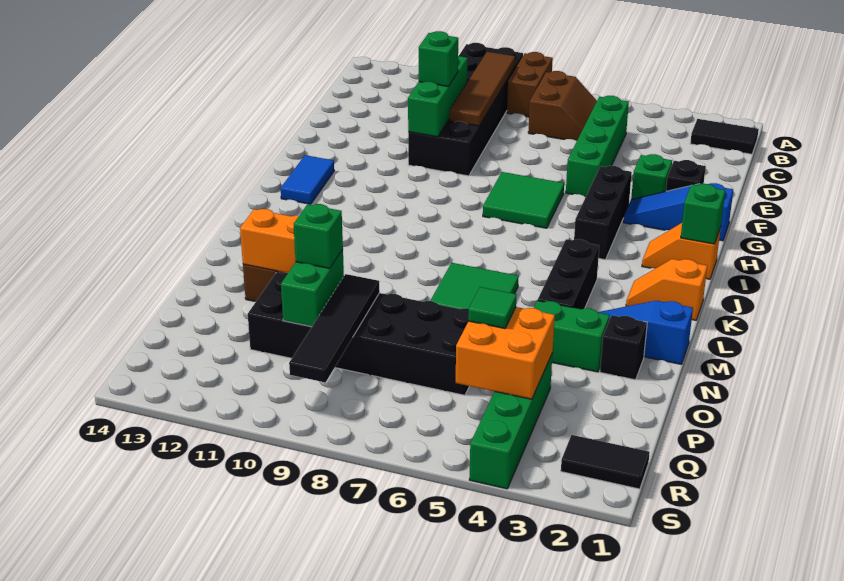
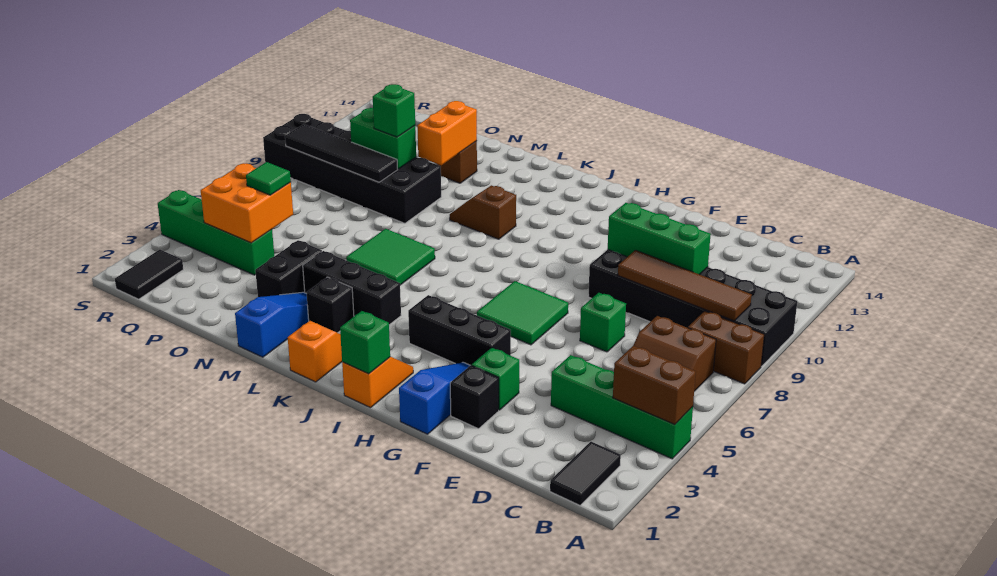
none -> brown brick A4:B4 level 2
green brick C5:F5 level 1 -> green brick A4:D4 level 1
green brick E10 level 3 -> green brick E7 level 1
blue tile H13:I13 level 1 -> none
none -> brown slope K10:L10 level 1 top K
black brick N2 level 1 -> black brick L3 level 1
green brick N3:N4 level 1 -> black brick N3:N4 level 1
black brick O6:P11 level 1 -> black brick N9:S10 level 1

